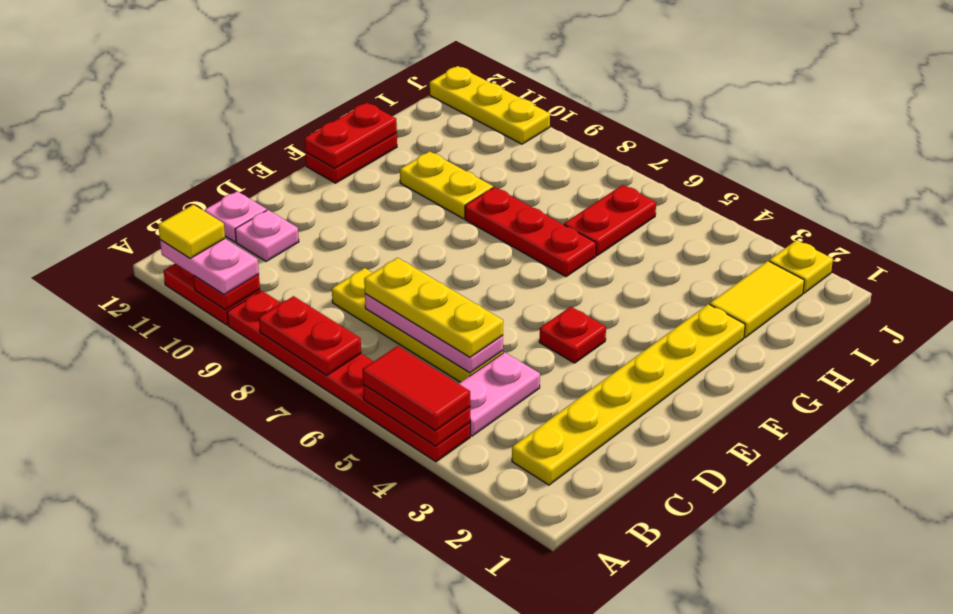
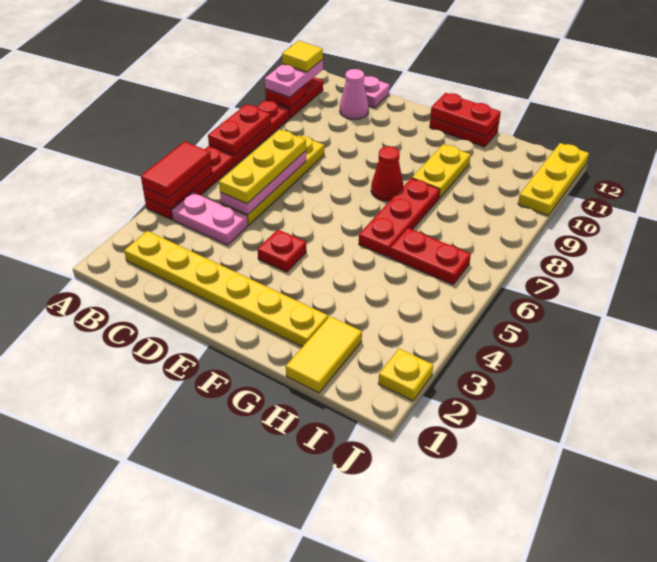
pink plate C11 level 1 -> pink cone C11 level 1
none -> red cone F8 level 1
yellow tile H2:I2 level 1 -> yellow tile H1:H2 level 1

